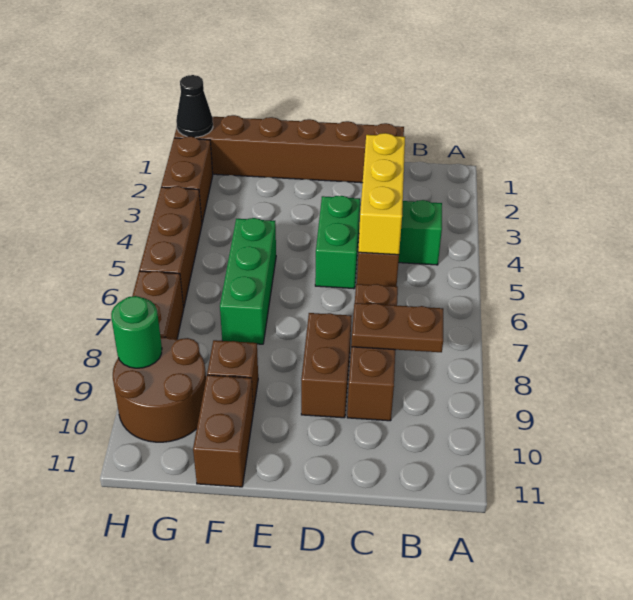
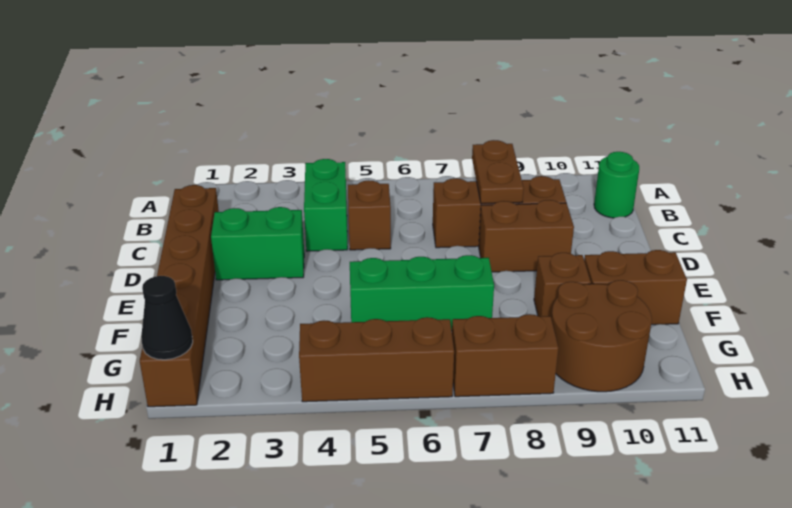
yellow brick C3:C5 level 2 -> none
green brick D4:D5 level 1 -> green brick D2:D3 level 1
brown brick H2:H3 level 1 -> none
green round brick H9 level 2 -> green round brick B11 level 1

